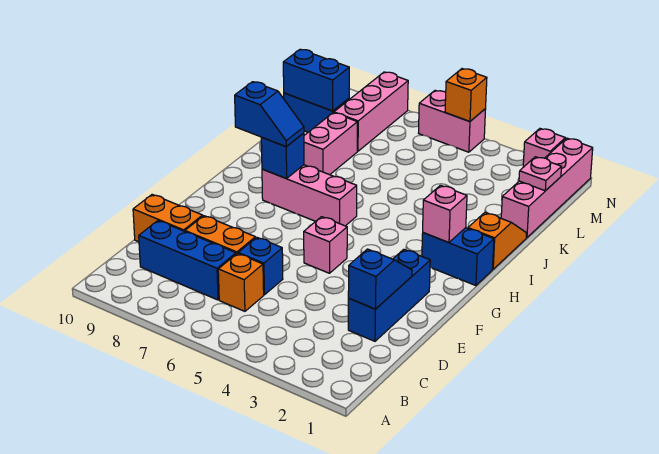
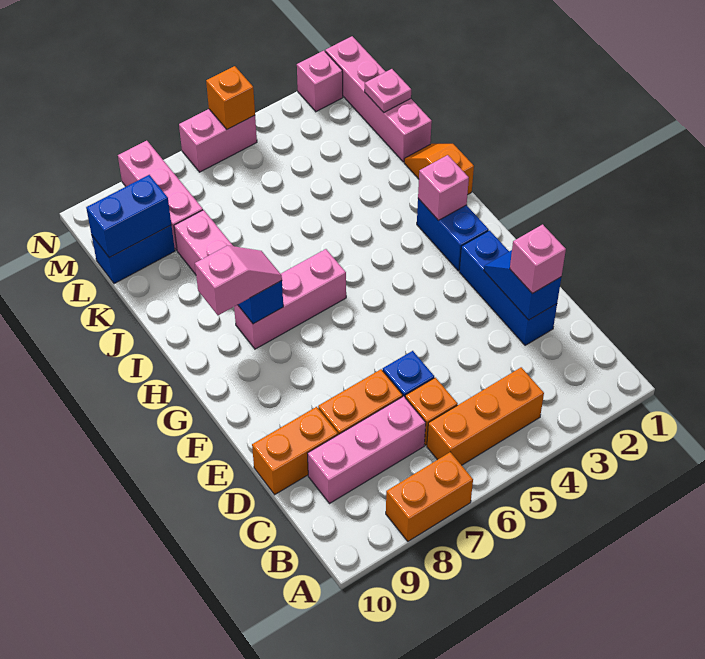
none -> orange brick A7:A8 level 1
none -> orange brick B4:B6 level 1
blue brick C7:C9 level 1 -> pink brick C7:C9 level 1
pink brick F5 level 1 -> pink brick D2 level 3
blue brick H1:H2 level 1 -> blue brick G2:H2 level 1
blue slope H8:H9 level 3 top 9 -> pink slope H8:H9 level 3 top 9

